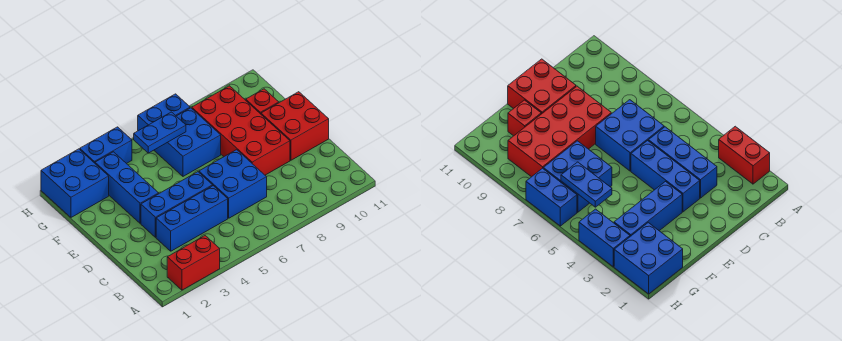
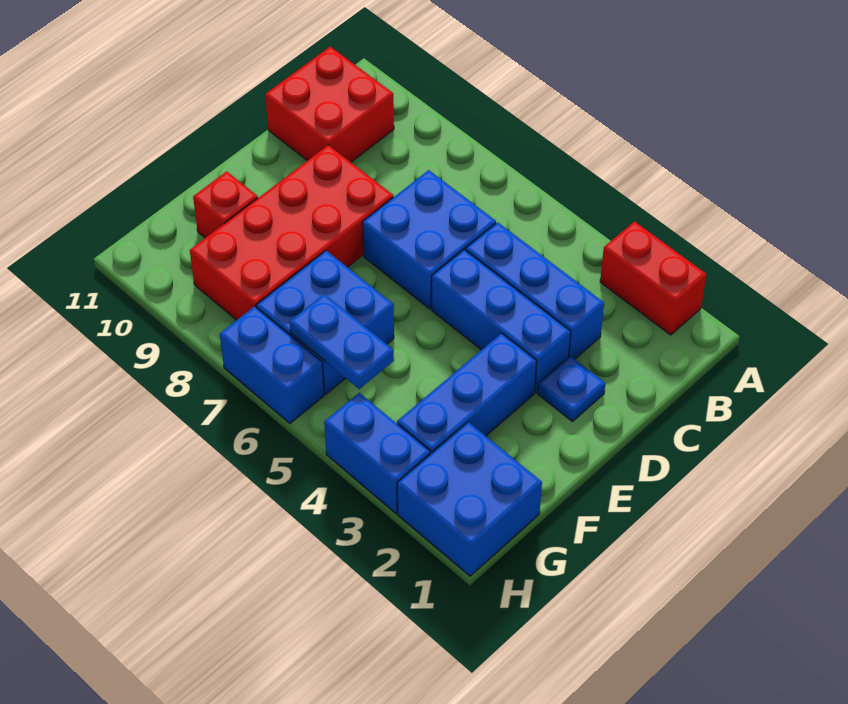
none -> blue plate D2 level 1
red brick D10:E11 level 1 -> red brick B10:C11 level 1

